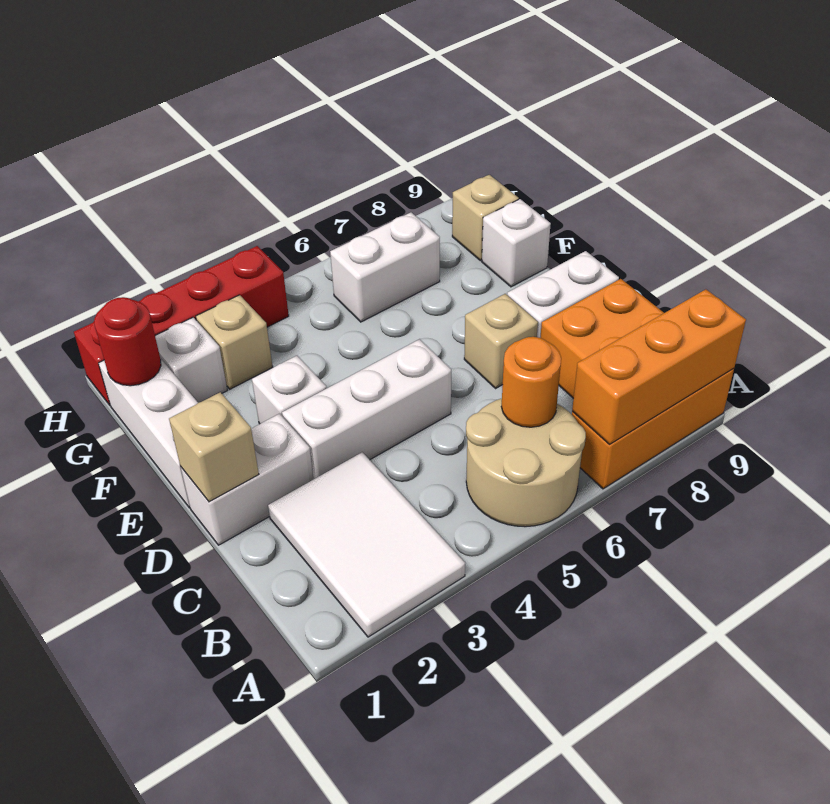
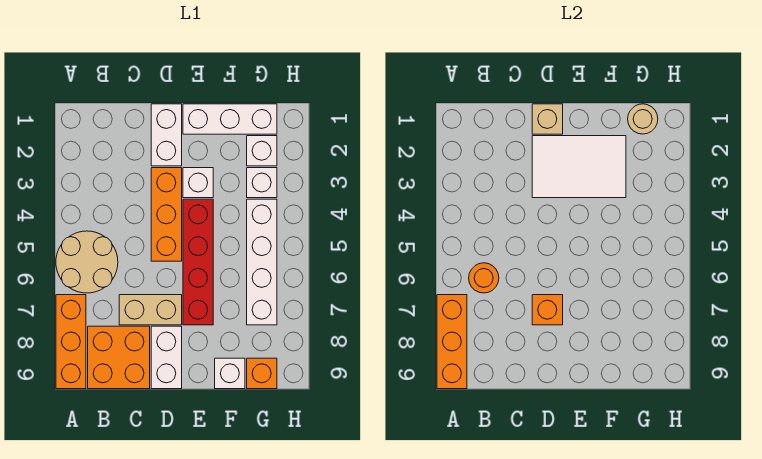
white tile A2:C3 level 1 -> white tile D2:F3 level 2
white brick D3:D5 level 1 -> orange brick D3:D5 level 1
tan brick D7 level 1 -> tan brick C7:D7 level 1
none -> orange brick D7 level 2
red round brick G1 level 2 -> tan round brick G1 level 2
tan brick G3 level 1 -> white brick G3 level 1
white brick G6:G7 level 1 -> white brick G4:G7 level 1
tan brick G9 level 1 -> orange brick G9 level 1
red brick H1:H4 level 1 -> red brick E4:E7 level 1

